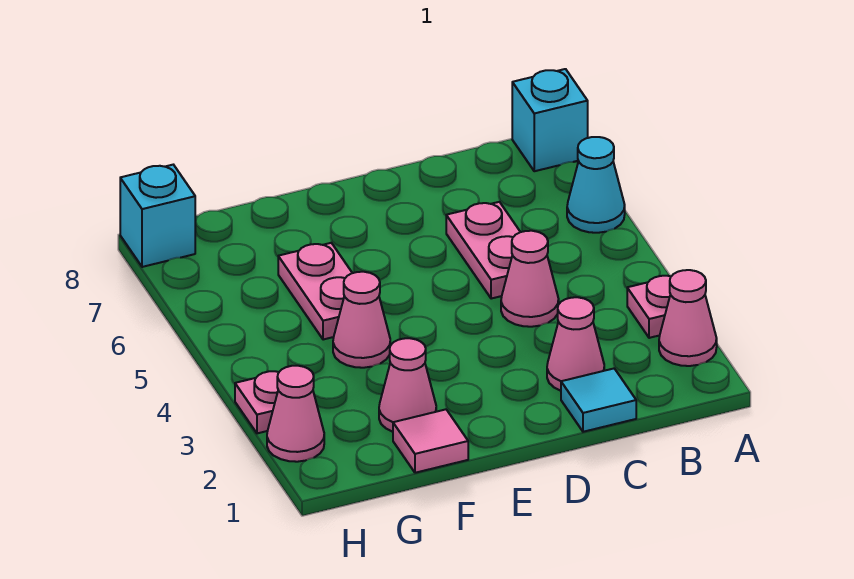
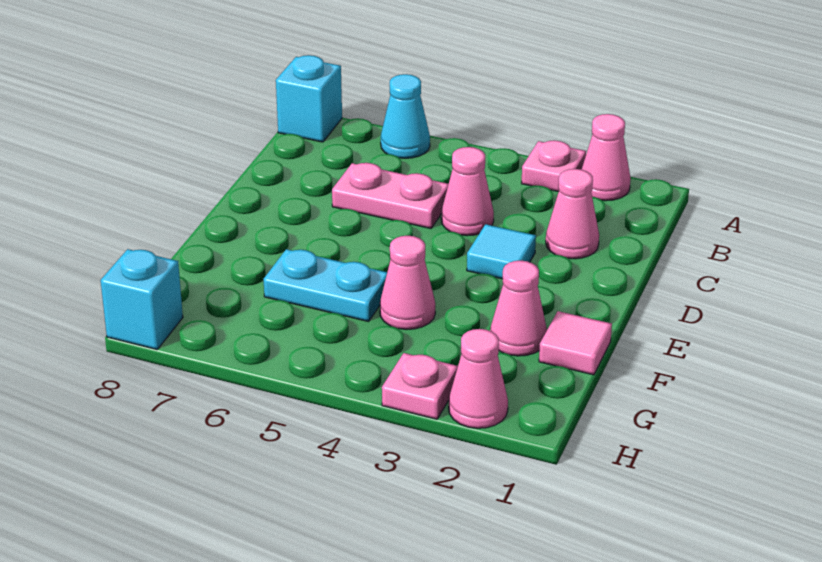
cyan tile C1 level 1 -> cyan tile D3 level 1
pink plate F5:F6 level 1 -> cyan plate F5:F6 level 1

